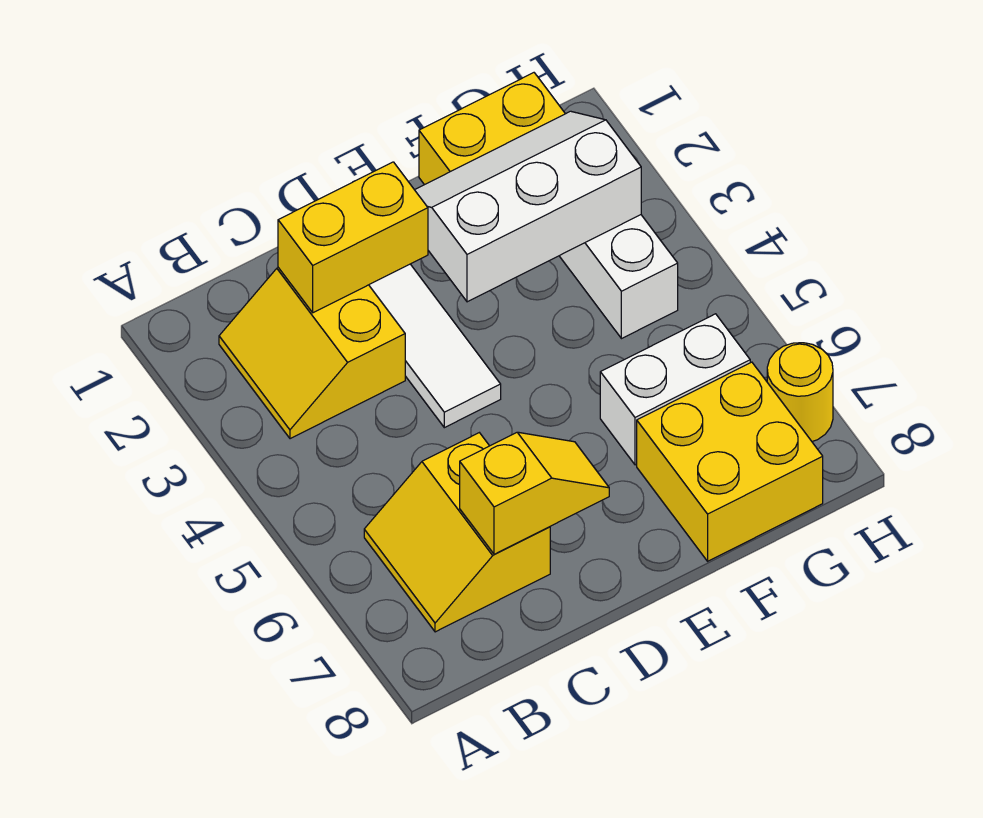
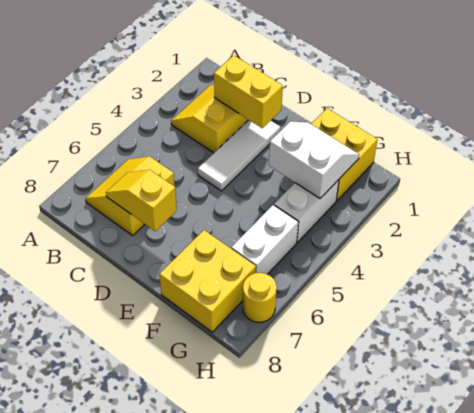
yellow slope C7:D7 level 2 top C -> yellow slope C7:D7 level 2 top D
white slope E2:G3 level 2 top 3 -> white slope F2:G3 level 2 top 3
white brick F6:G6 level 1 -> white brick G5:G6 level 1

